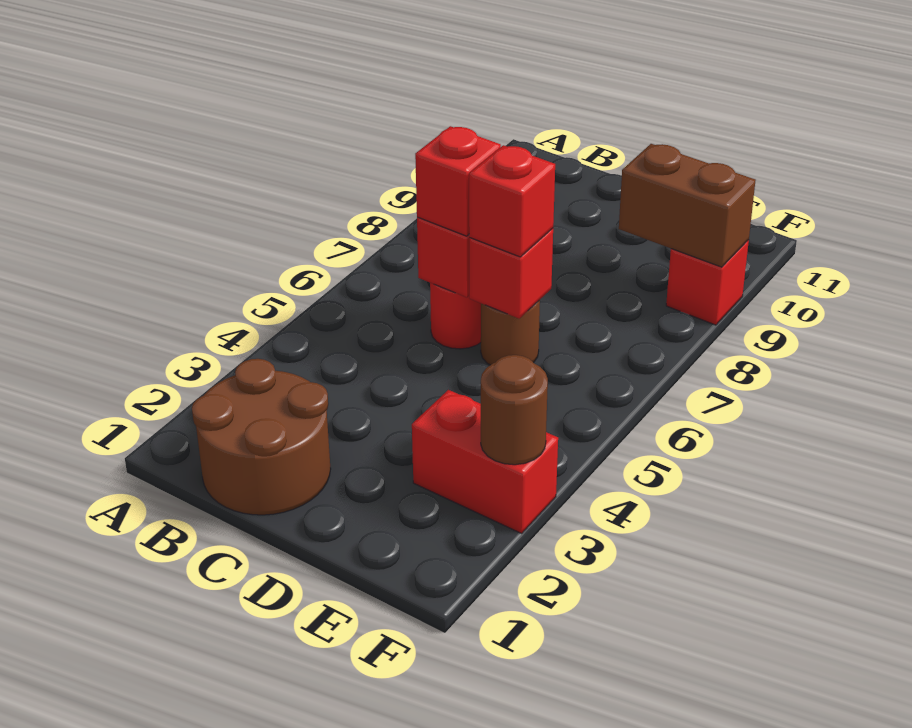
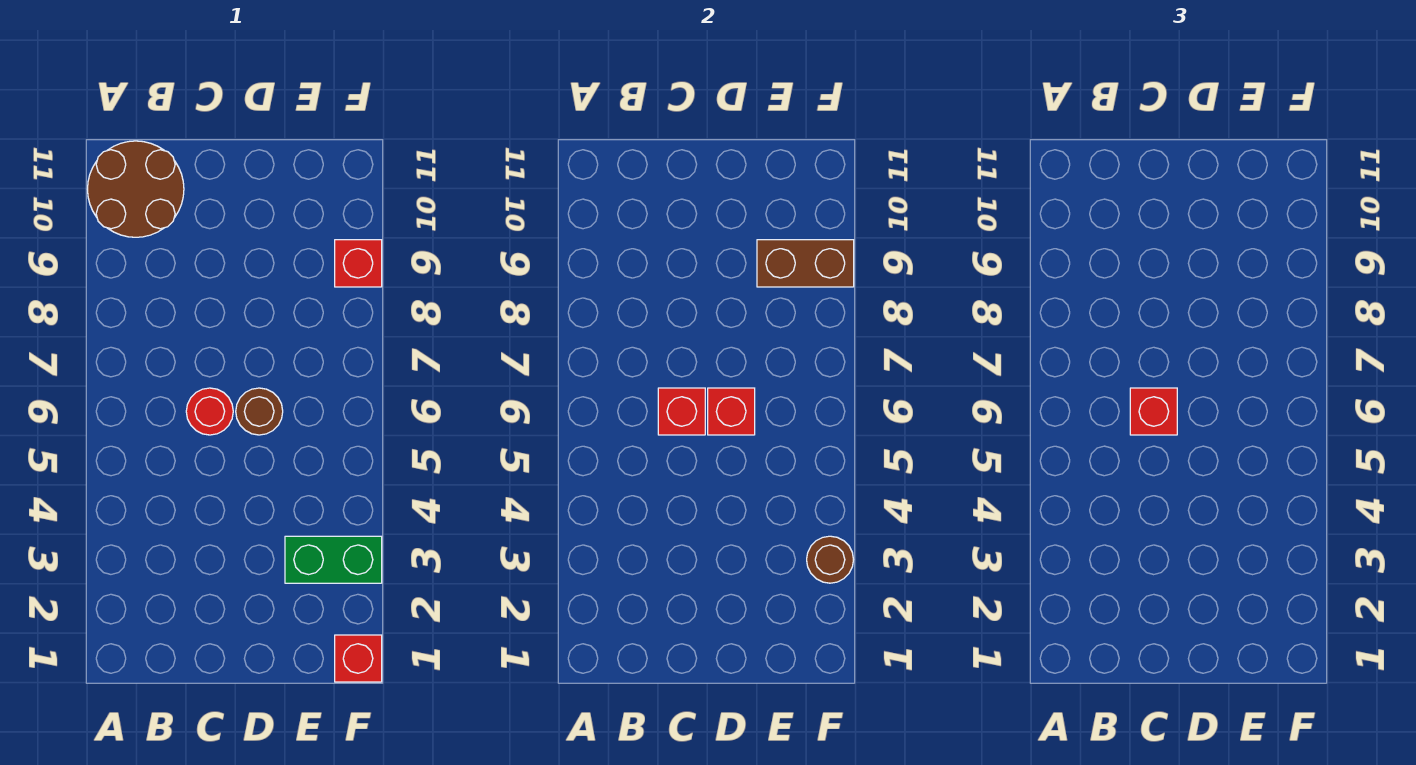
brown round brick B1:C2 level 1 -> brown round brick A10:B11 level 1
red brick D6 level 3 -> red brick F1 level 1
red brick E3:F3 level 1 -> green brick E3:F3 level 1

